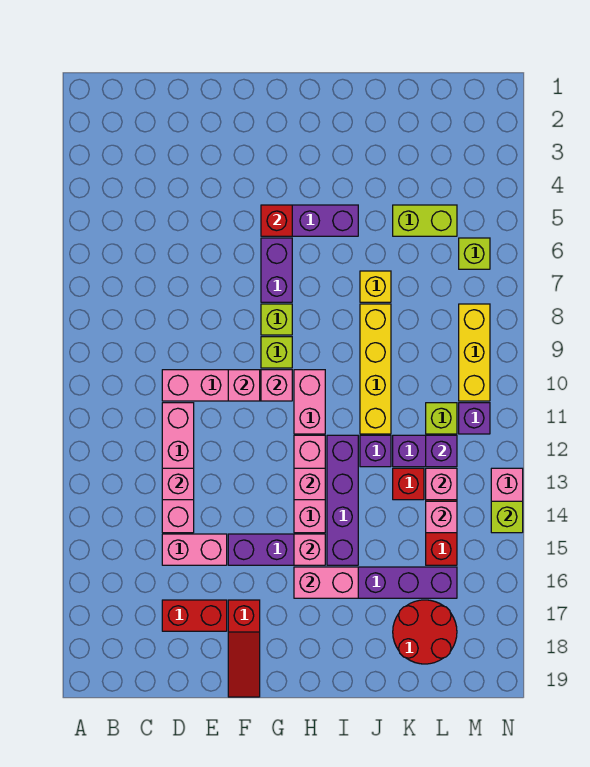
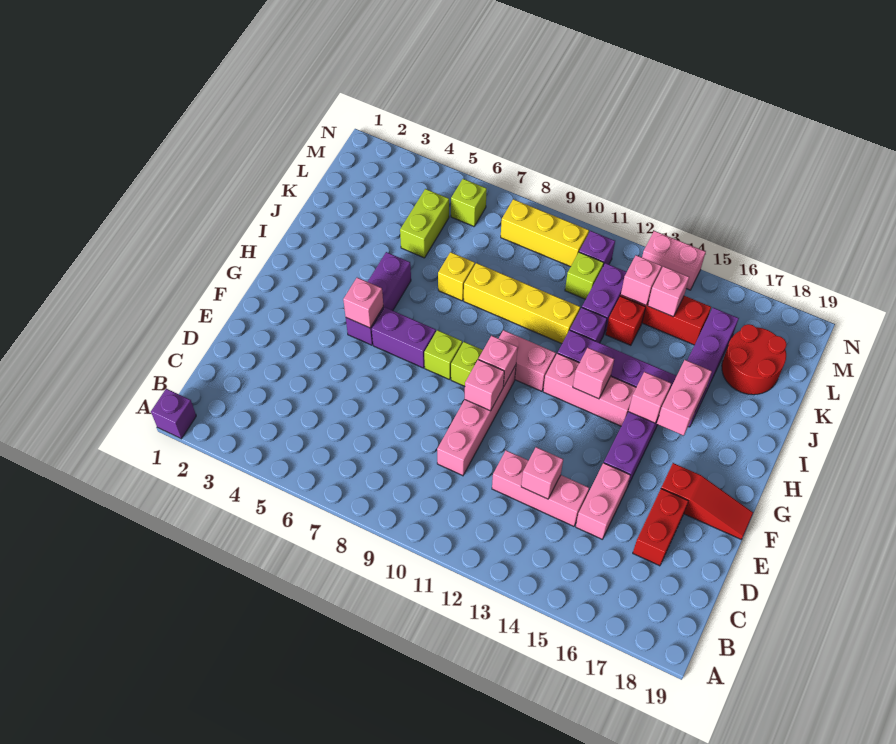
pink brick D11:D14 level 1 -> pink brick D12:D14 level 1
red brick G5 level 2 -> pink brick G5 level 2
purple brick L12 level 2 -> purple brick A1 level 1
lime brick N14 level 2 -> none

